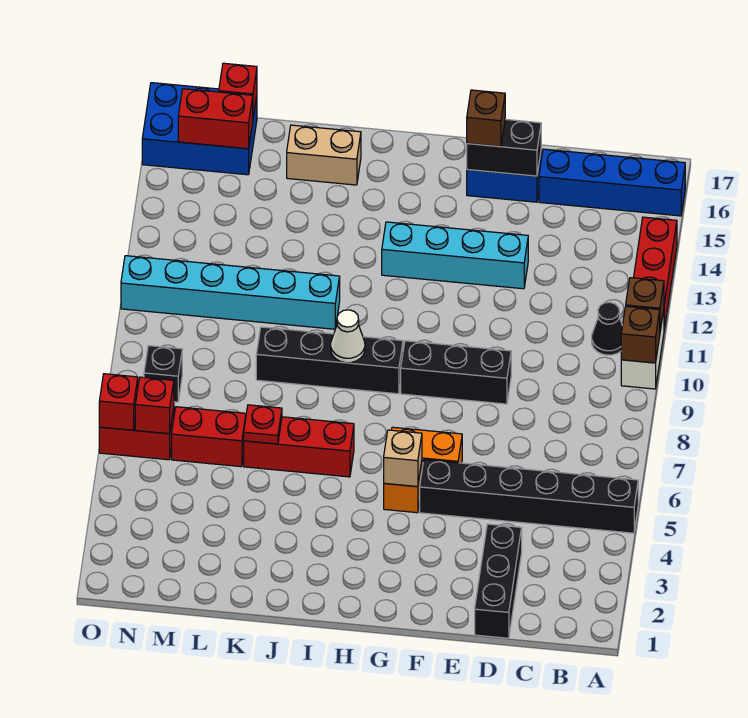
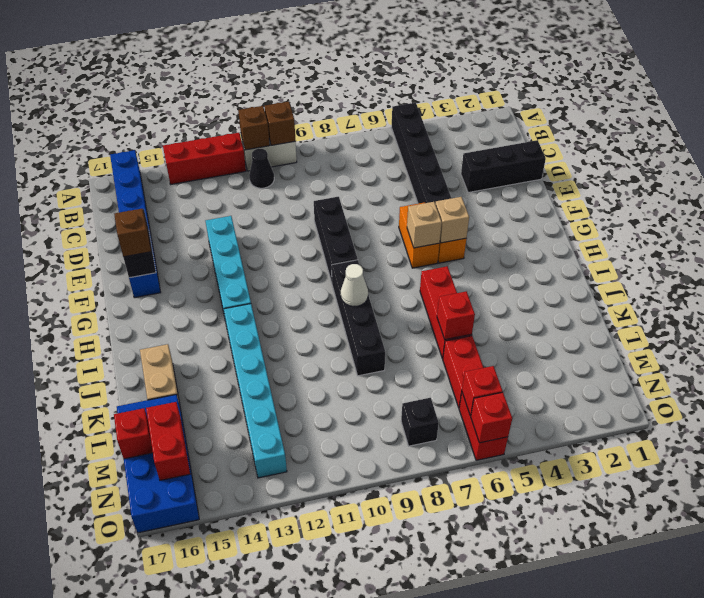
none -> tan brick G6 level 2
cyan brick J11:O11 level 1 -> cyan brick I13:N13 level 1
red plate K6 level 2 -> red brick K6 level 2
blue brick M16:O17 level 1 -> blue brick L16:O17 level 1

